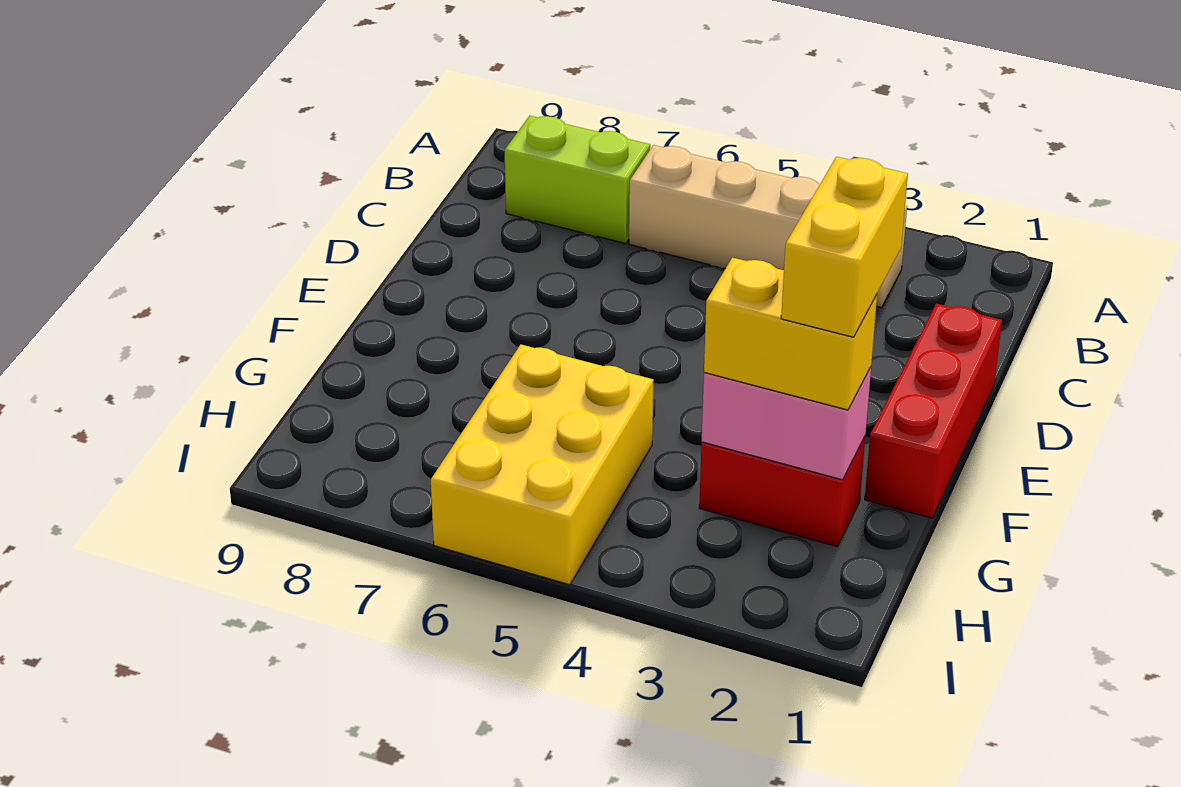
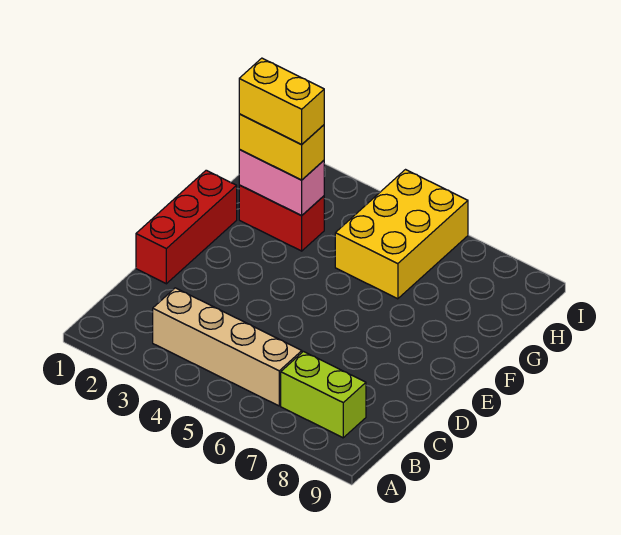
yellow brick F2:G2 level 4 -> yellow brick G2:G3 level 4

